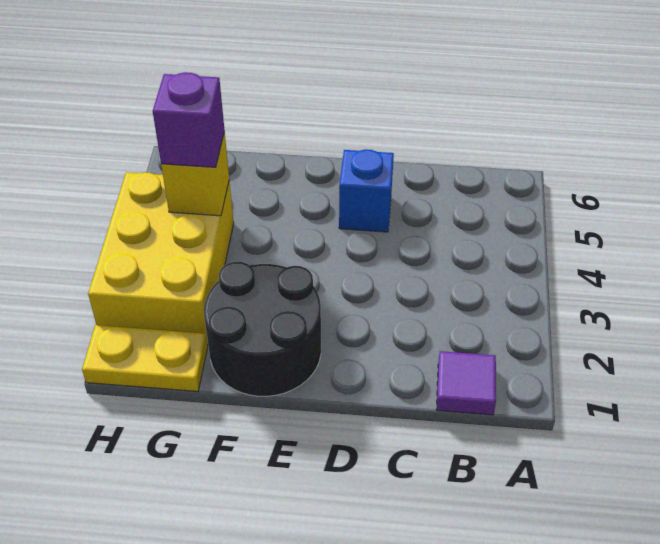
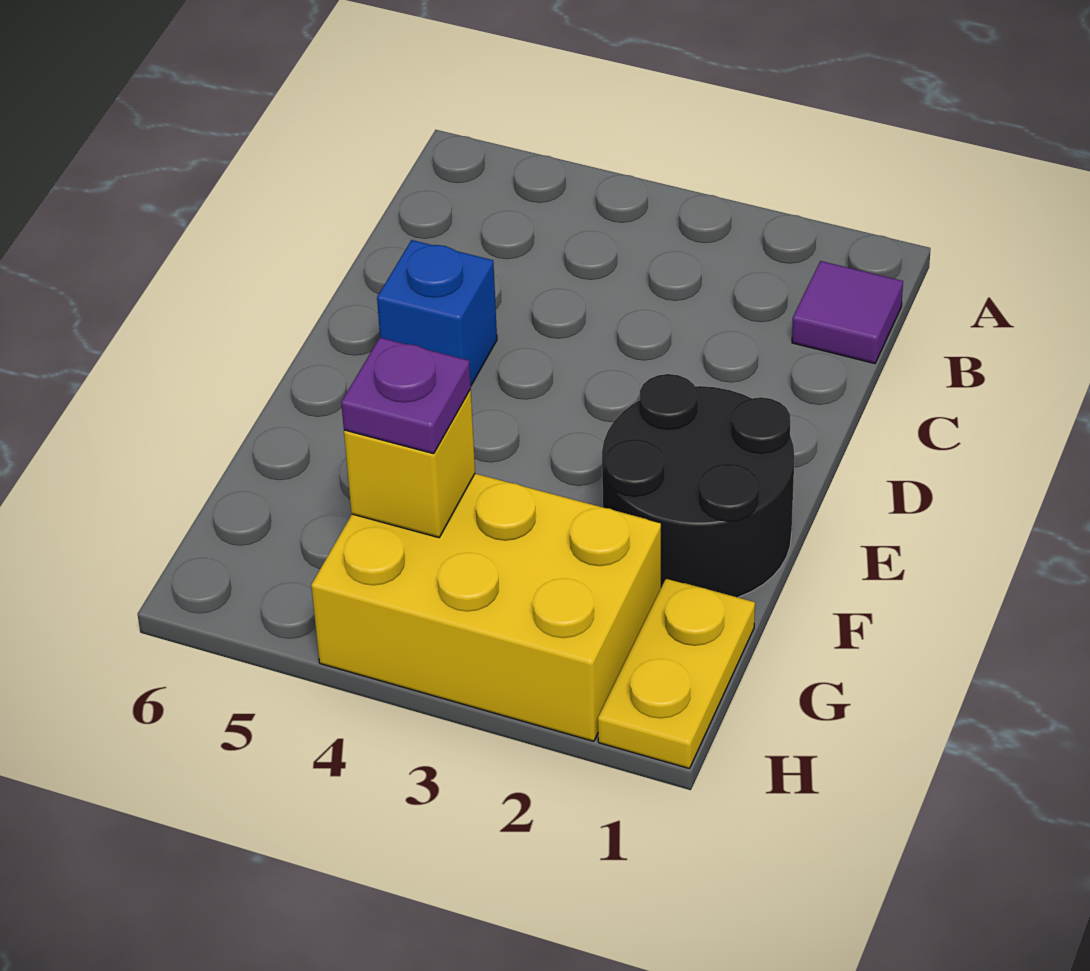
purple brick G4 level 3 -> purple plate G4 level 3

